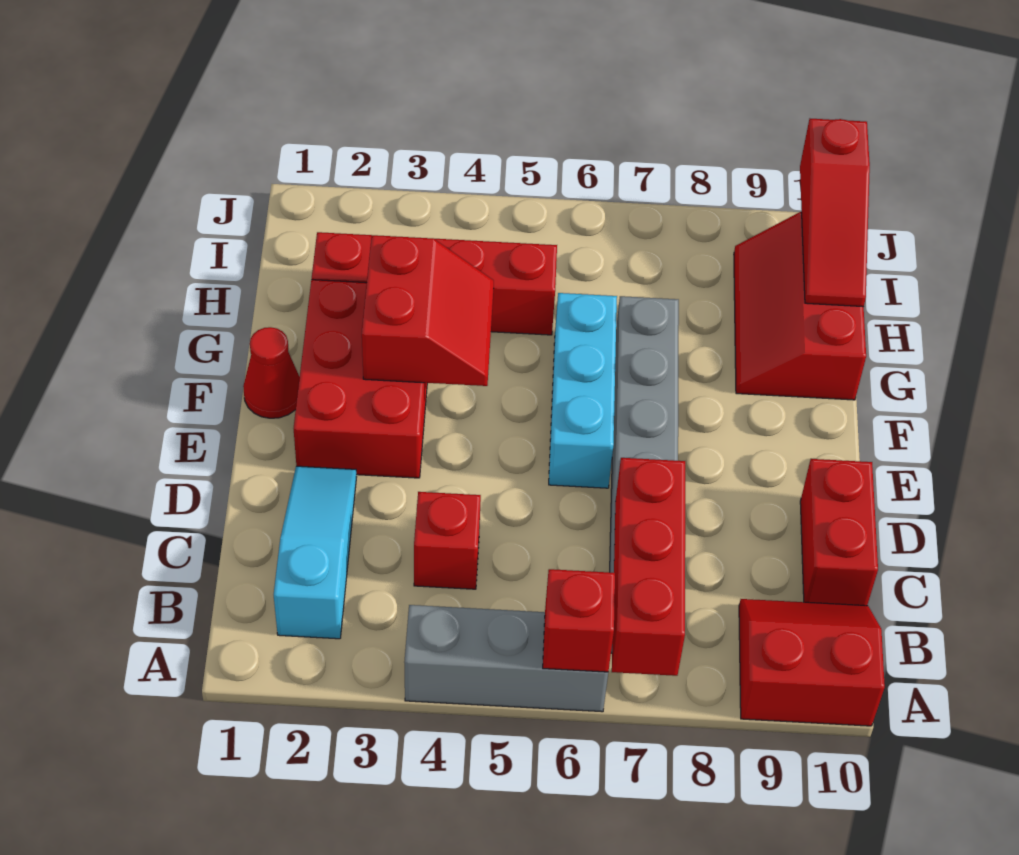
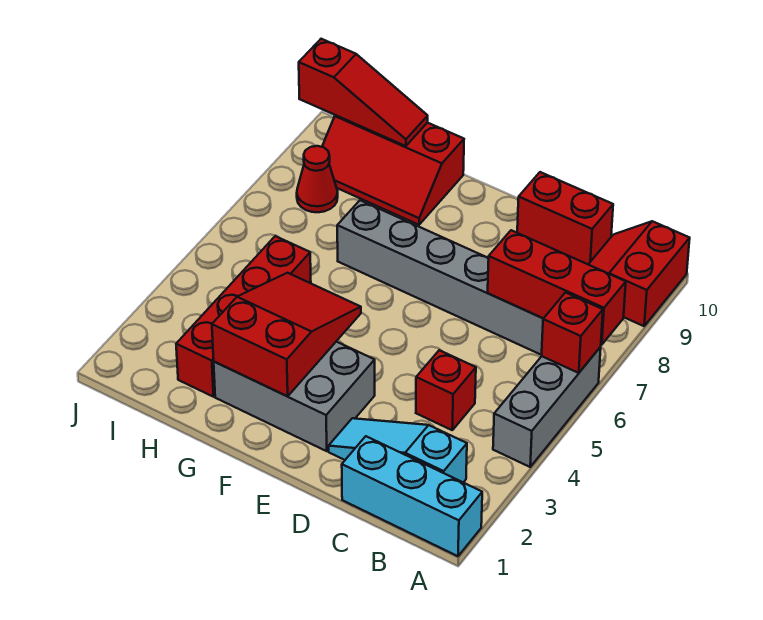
red brick E2:G3 level 1 -> grey brick E2:G3 level 1
cyan brick E6:G6 level 1 -> cyan brick A1:C1 level 1
red cone F1 level 1 -> red cone I8 level 1
red slope F3:G4 level 2 top 3 -> red slope F2:G4 level 2 top 2

